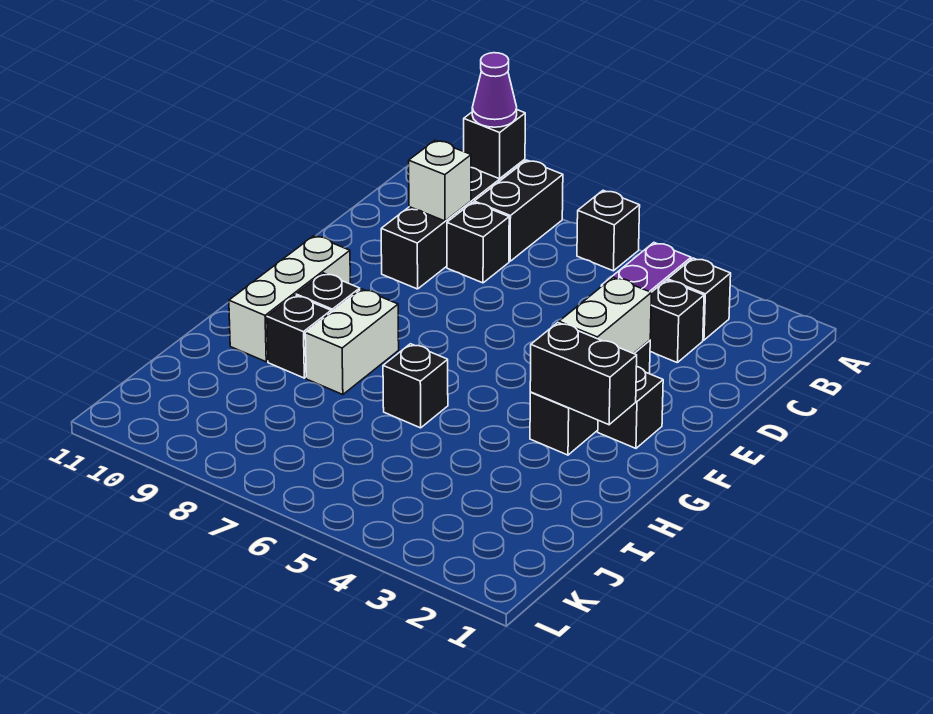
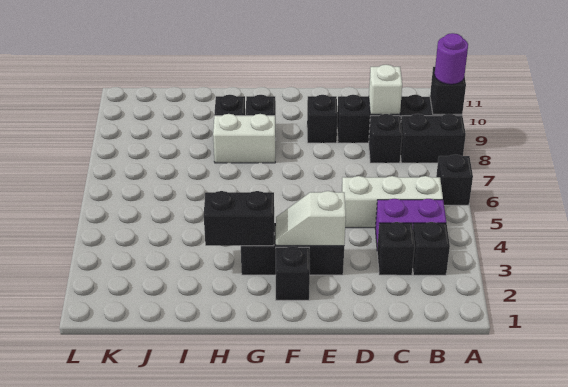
purple cone A9 level 3 -> purple round brick A9 level 3
white brick E3:F3 level 2 -> white slope E3:F3 level 2 top E
white brick F10:H10 level 1 -> white brick B5:D5 level 1
black brick G2:G3 level 2 -> black brick G3:H3 level 2
black brick H6 level 1 -> black brick E9 level 1

